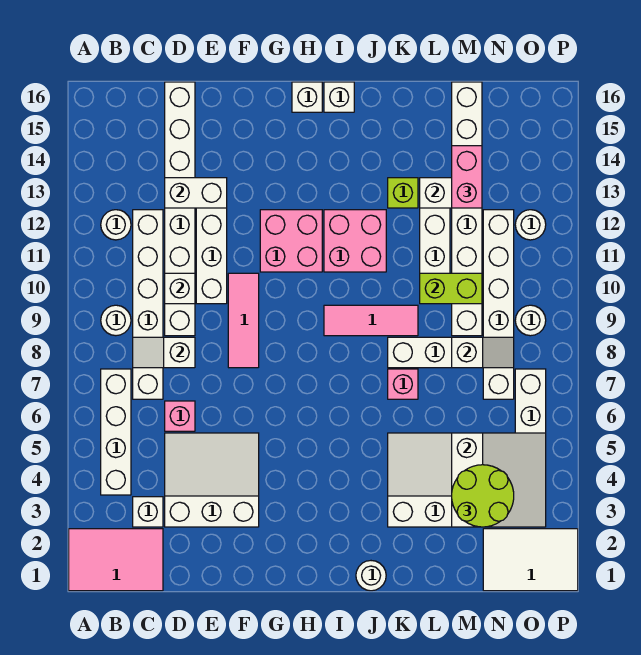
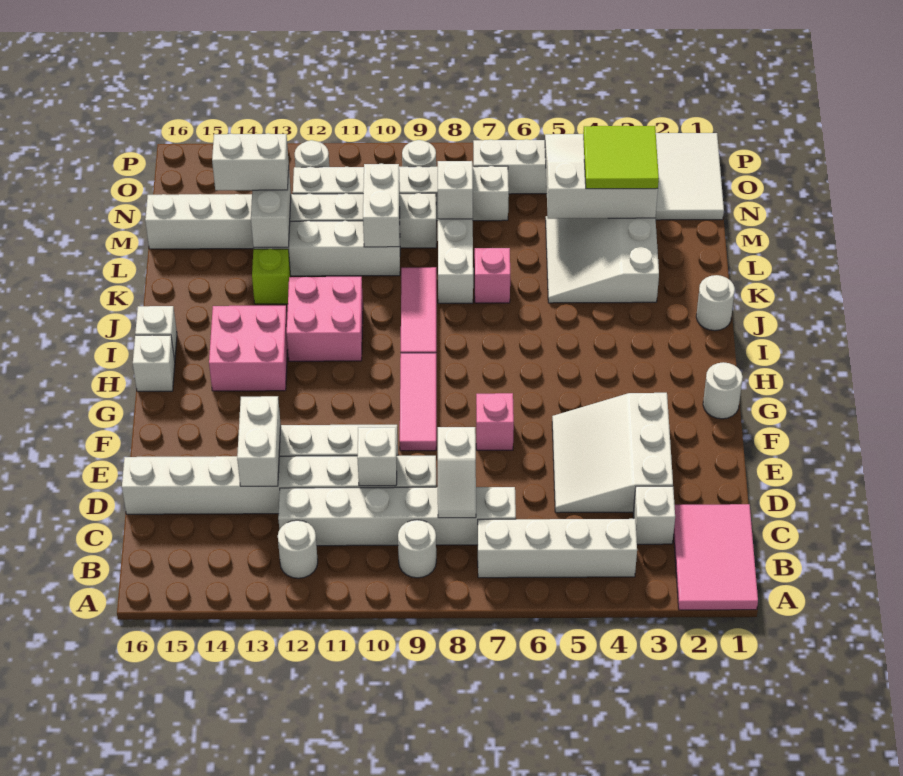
pink brick D6 level 1 -> pink brick F7 level 1
pink tile F8:F10 level 1 -> pink tile F9:H9 level 1
none -> white round brick G1 level 1
pink brick G11:H12 level 1 -> pink brick H13:I14 level 1
lime brick L10:M10 level 2 -> white brick L10:M10 level 2
lime round brick M3:N4 level 3 -> lime tile M3:N4 level 3
pink brick M13:M14 level 3 -> white brick M13:M14 level 3

